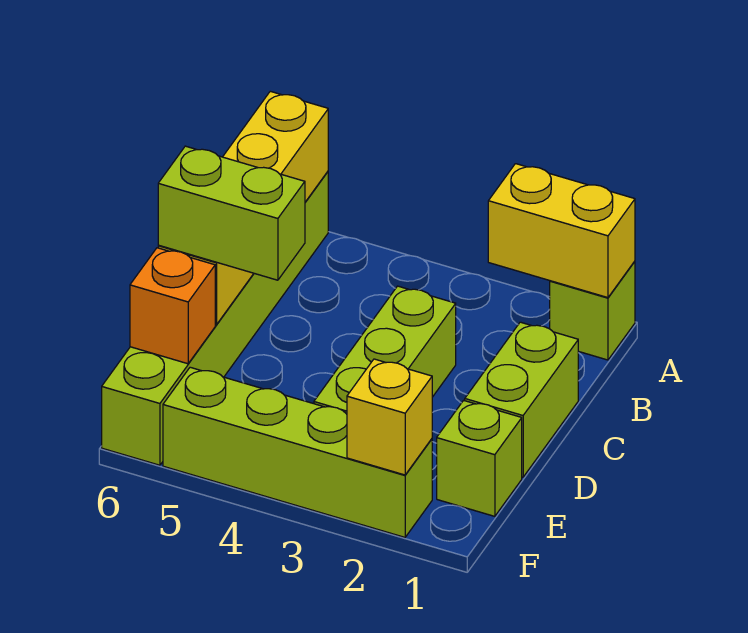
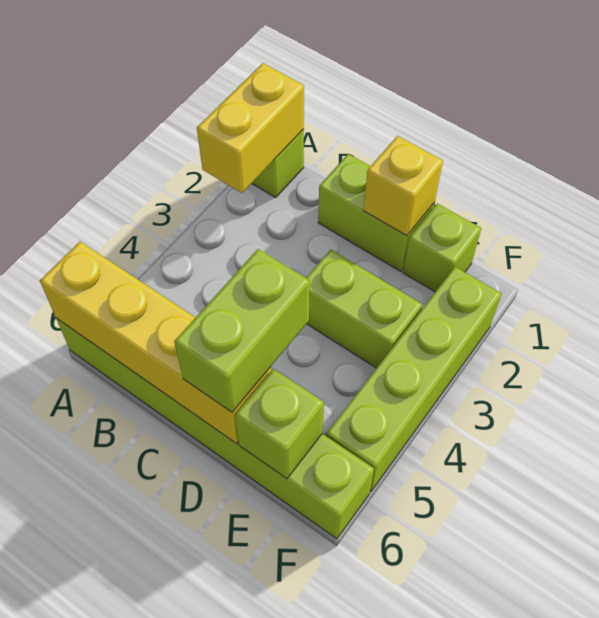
lime brick C3:E3 level 1 -> lime brick D3:E3 level 1
orange brick E6 level 2 -> lime brick E6 level 2
yellow brick F2 level 2 -> yellow brick D1 level 2

